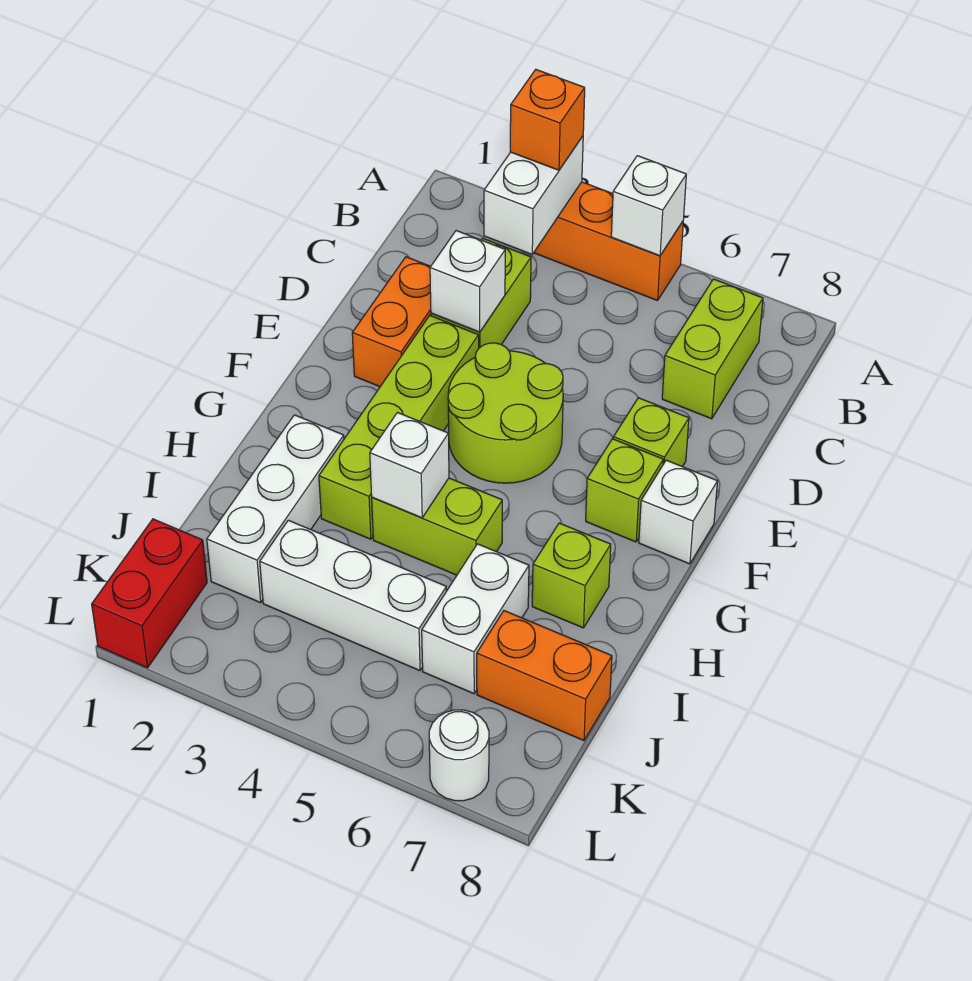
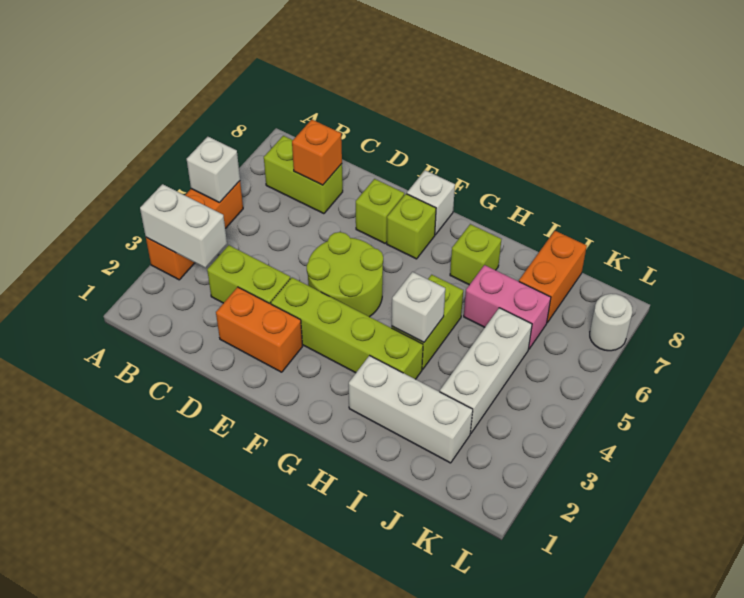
orange brick A3 level 3 -> orange brick C7 level 2
white brick D3 level 2 -> none
white brick I6:J6 level 1 -> pink brick I6:J6 level 1
red brick K1:L1 level 1 -> none

